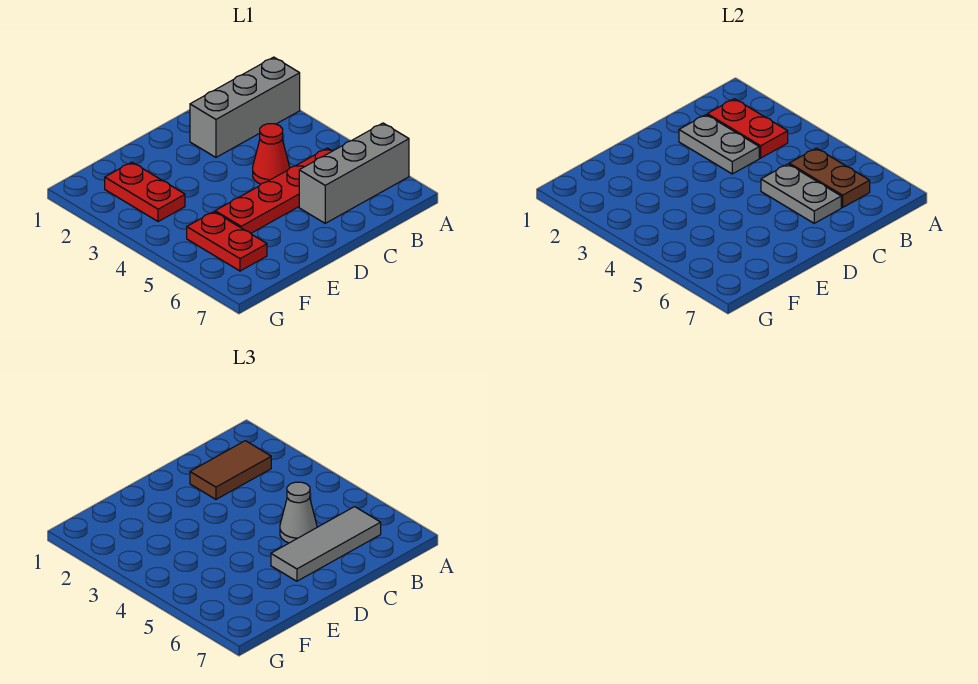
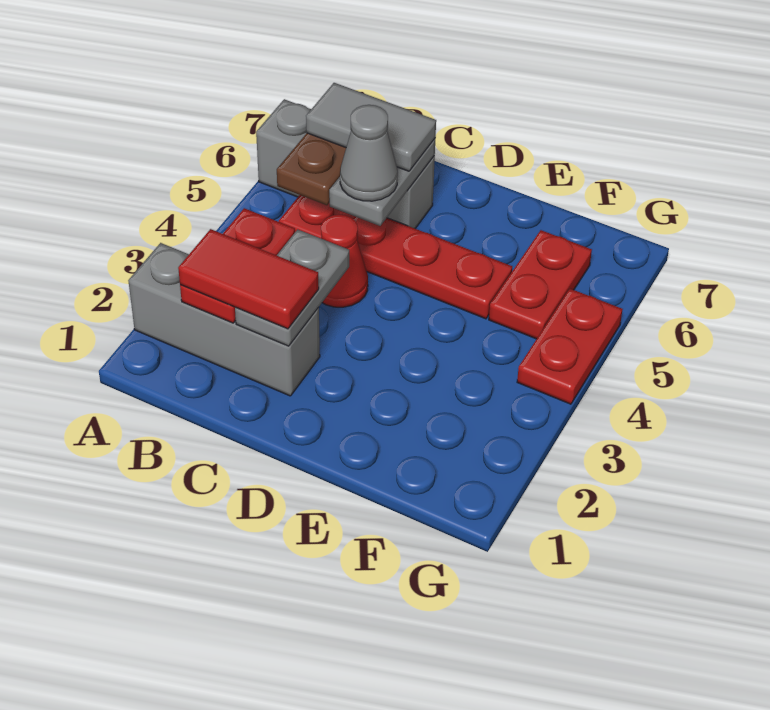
brown tile B2:C2 level 3 -> red tile B2:C2 level 3
grey tile B6:D6 level 3 -> grey tile B6:C6 level 3
red plate F2:F3 level 1 -> red plate G4:G5 level 1

